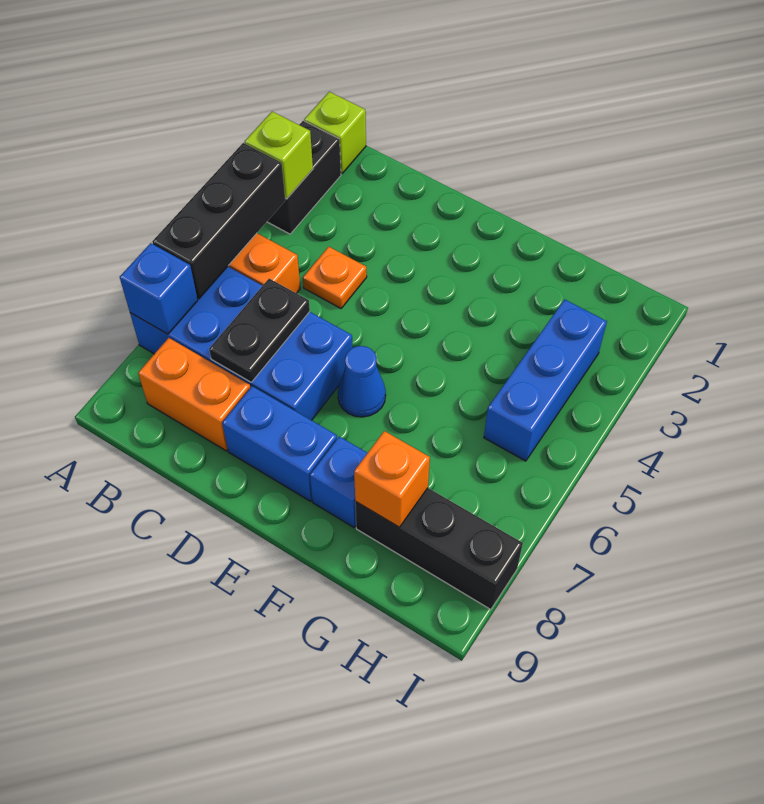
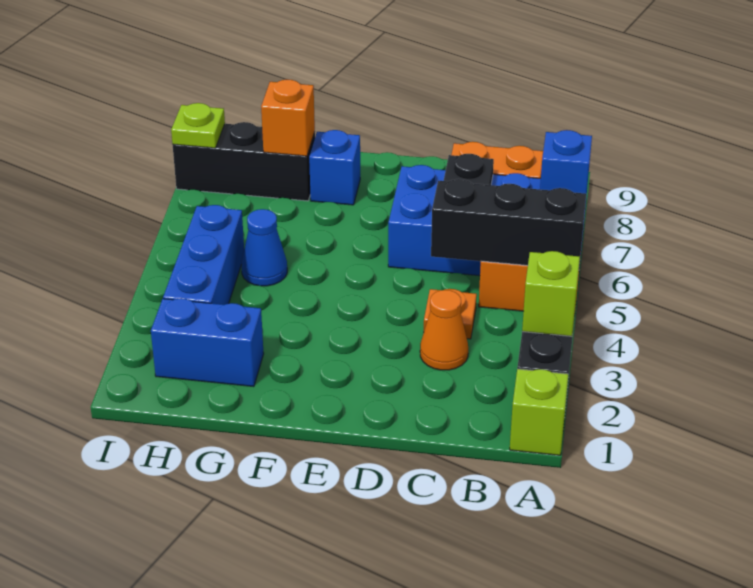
black brick A4:A6 level 2 -> black brick A5:C5 level 2
none -> orange cone C3 level 1
blue brick D8:E8 level 1 -> blue brick G2:H2 level 1
blue cone E6 level 1 -> blue cone G5 level 1
none -> lime plate I8 level 2

